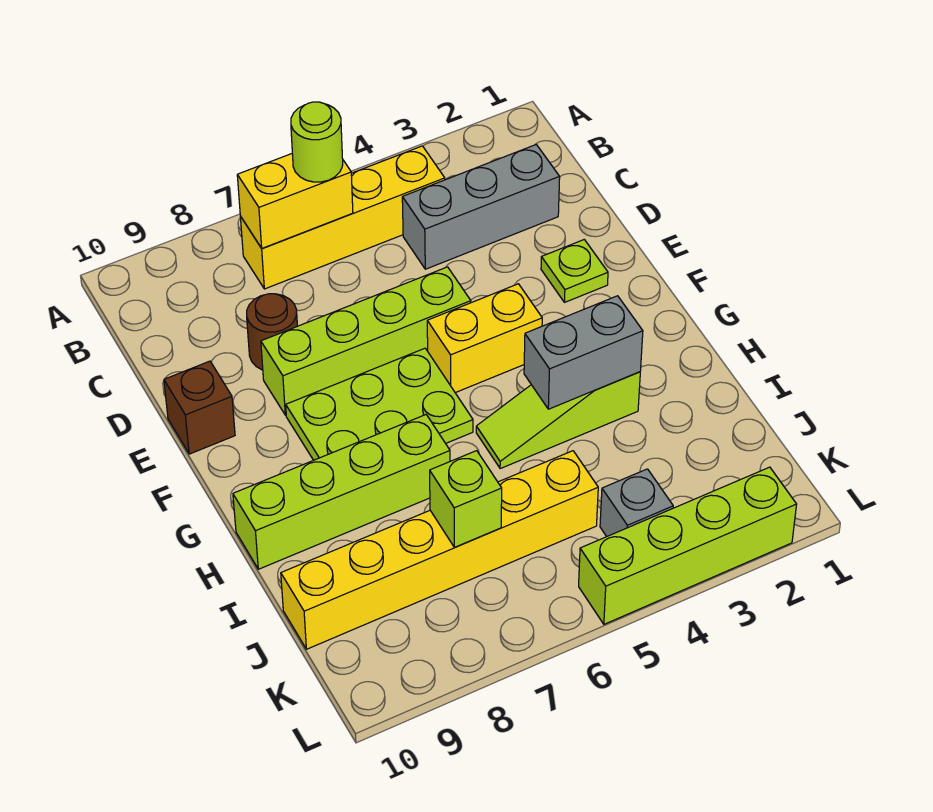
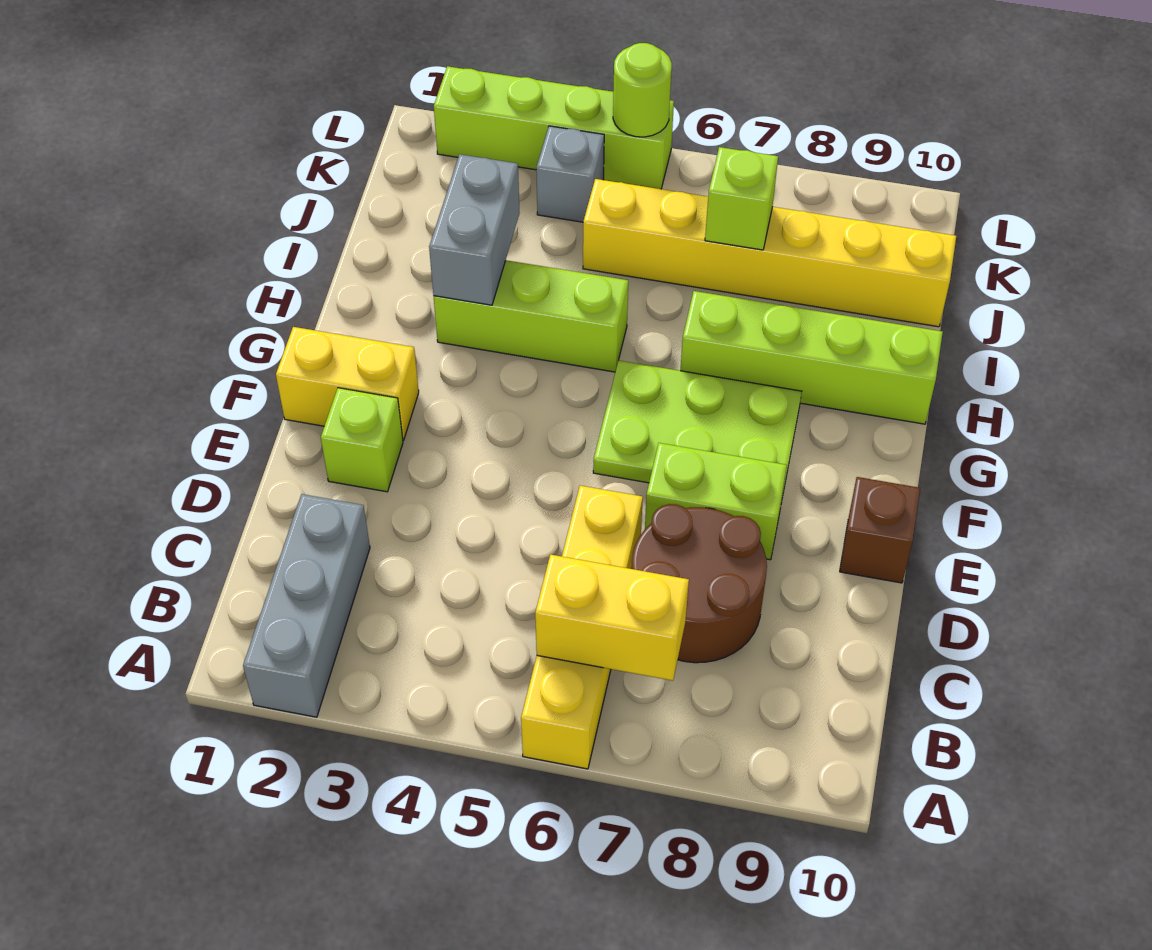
yellow brick B4:B7 level 1 -> yellow brick A6:D6 level 1
lime round brick B6 level 3 -> lime round brick L5 level 2
grey brick C2:C4 level 1 -> grey brick A2:C2 level 1
brown round brick D8 level 1 -> brown round brick C7:D8 level 1
lime plate E2 level 1 -> lime brick E2 level 1
lime brick E5:E8 level 1 -> lime brick E7:E8 level 1
yellow brick F4:F5 level 1 -> yellow brick F1:F2 level 1
lime slope H3:H5 level 1 top 3 -> lime brick H3:H5 level 1
grey brick H3:H4 level 2 -> grey brick H3:I3 level 2

